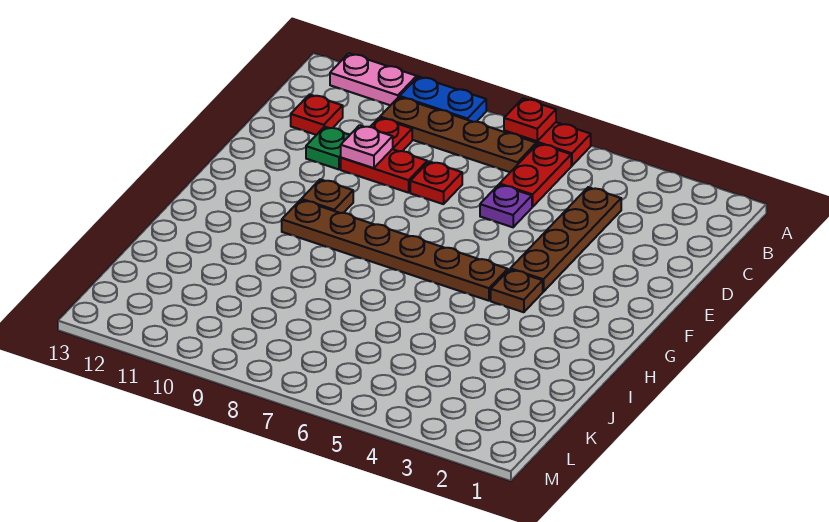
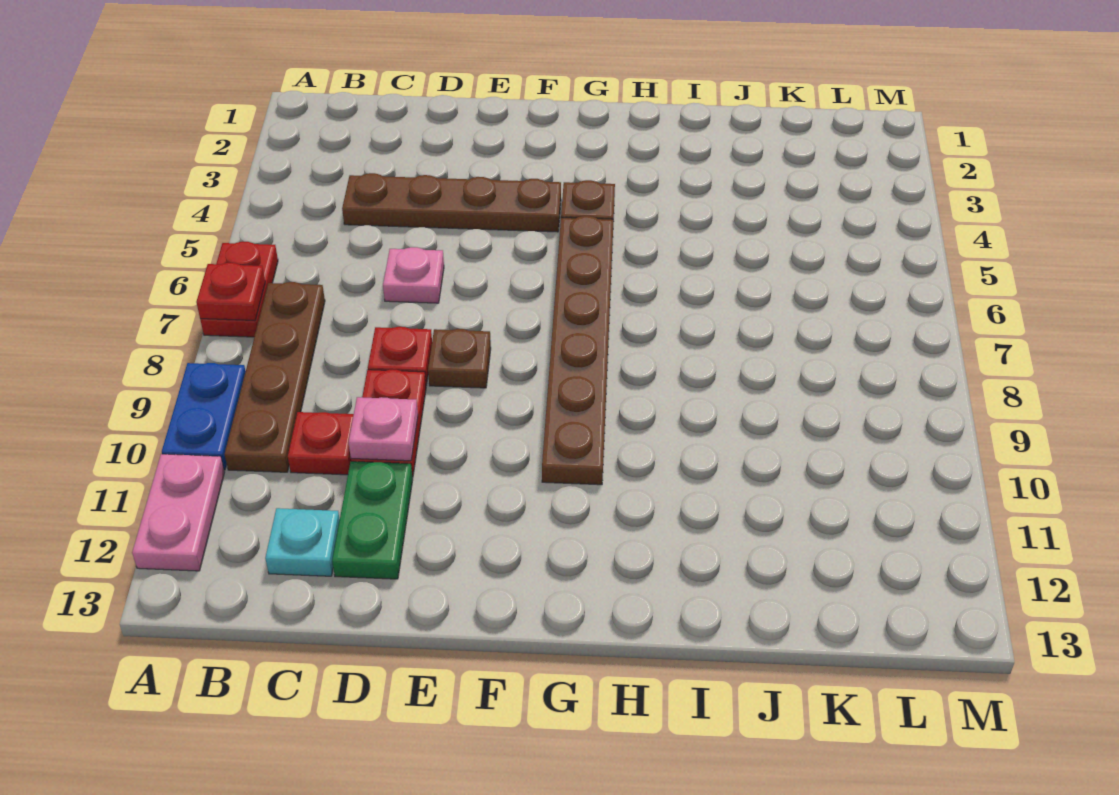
red plate B6:C6 level 1 -> none
red plate C12 level 1 -> cyan plate C12 level 1
purple plate D6 level 1 -> pink plate D6 level 1
green plate D11 level 1 -> green plate D11:D12 level 1
brown plate F10 level 1 -> brown plate E8 level 1

